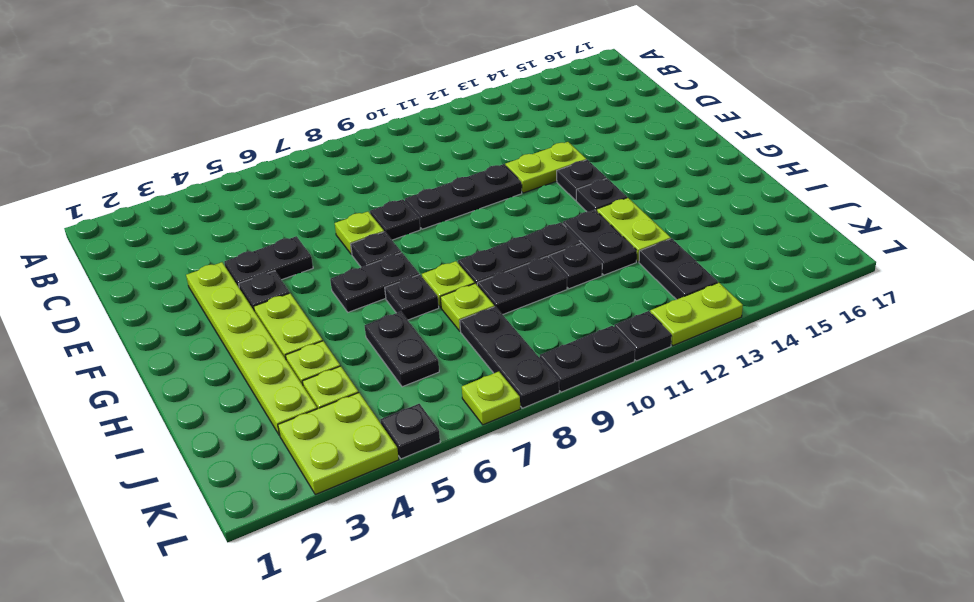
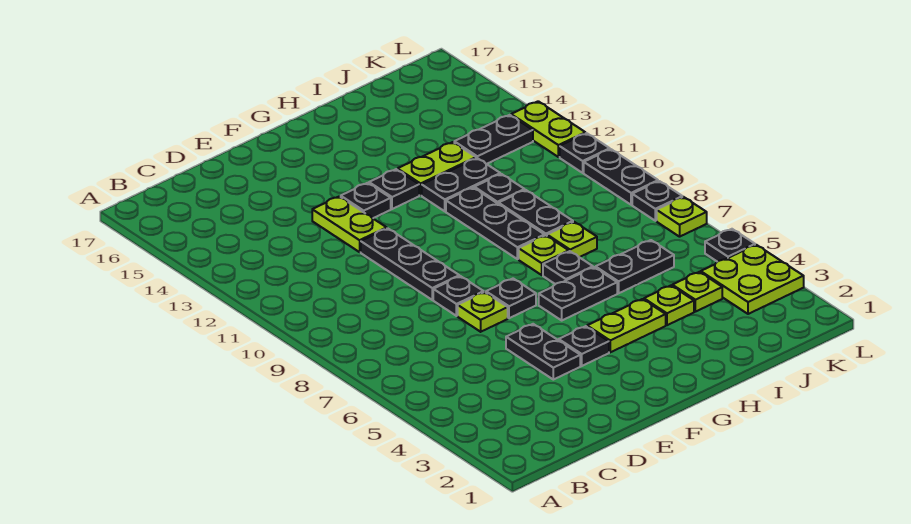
lime plate E3:J3 level 1 -> none
black plate G6:G7 level 1 -> black plate G6:H6 level 1
black plate J8:L8 level 1 -> black plate L8 level 1

